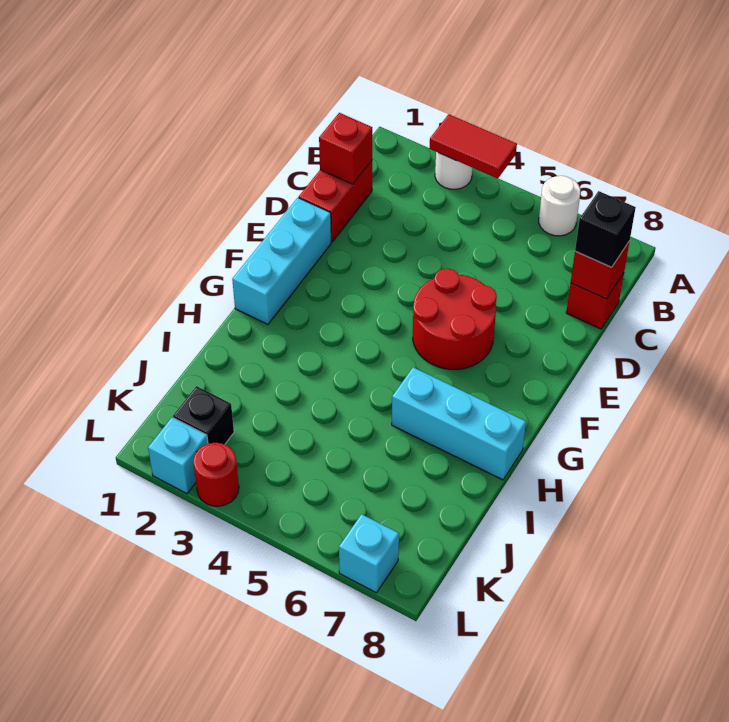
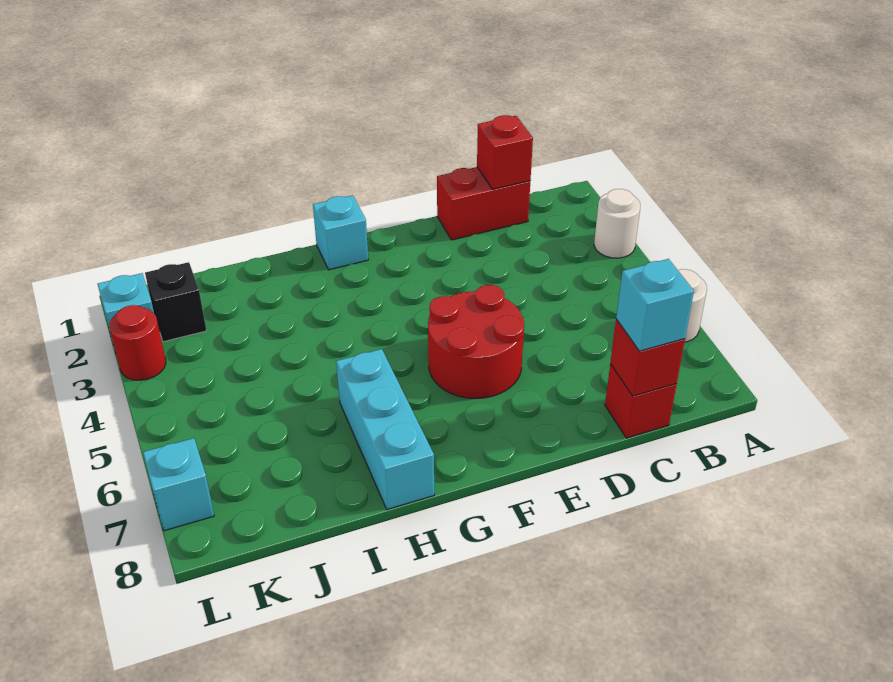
red tile A3:A4 level 2 -> none
black brick C8 level 3 -> cyan brick C8 level 3
cyan brick E1:G1 level 1 -> cyan brick G1 level 1

